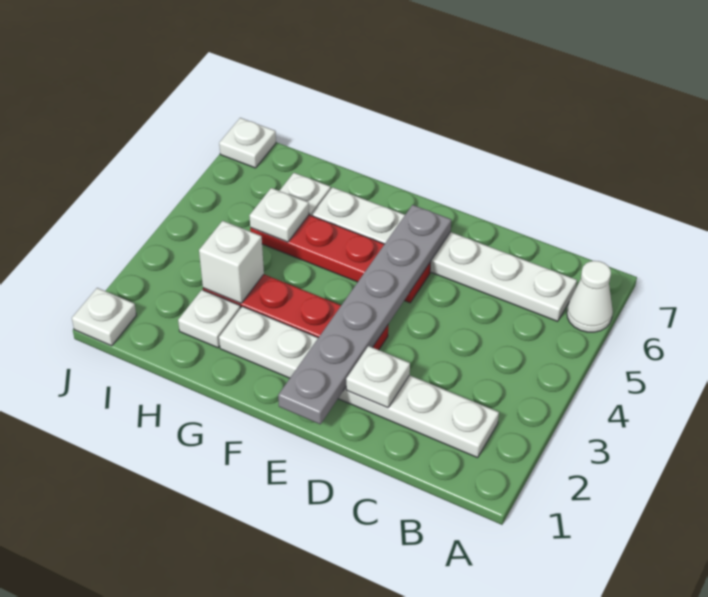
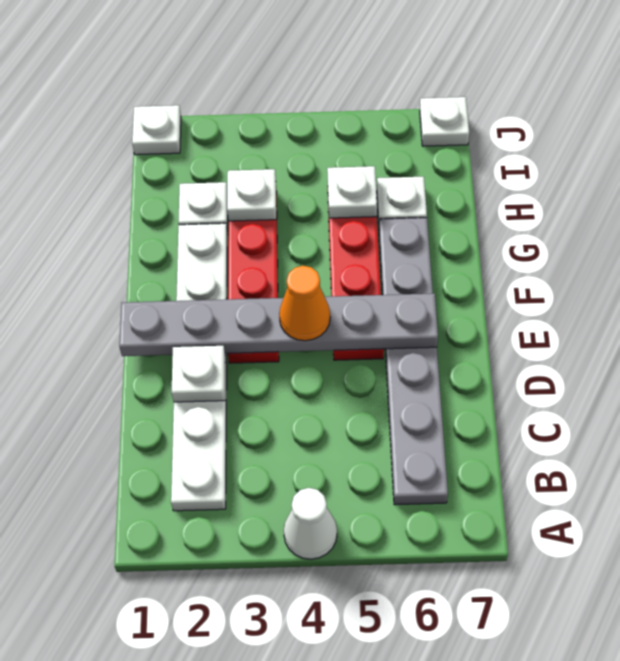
white cone A6 level 1 -> white cone A4 level 1
white plate B6:G6 level 1 -> grey plate B6:G6 level 1
none -> orange cone E4 level 3
white brick H3 level 2 -> white plate H3 level 2

